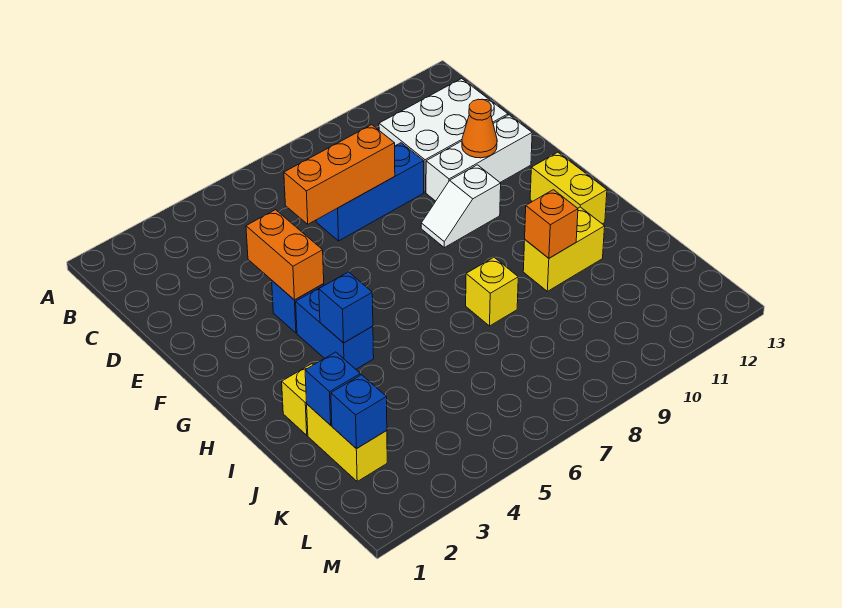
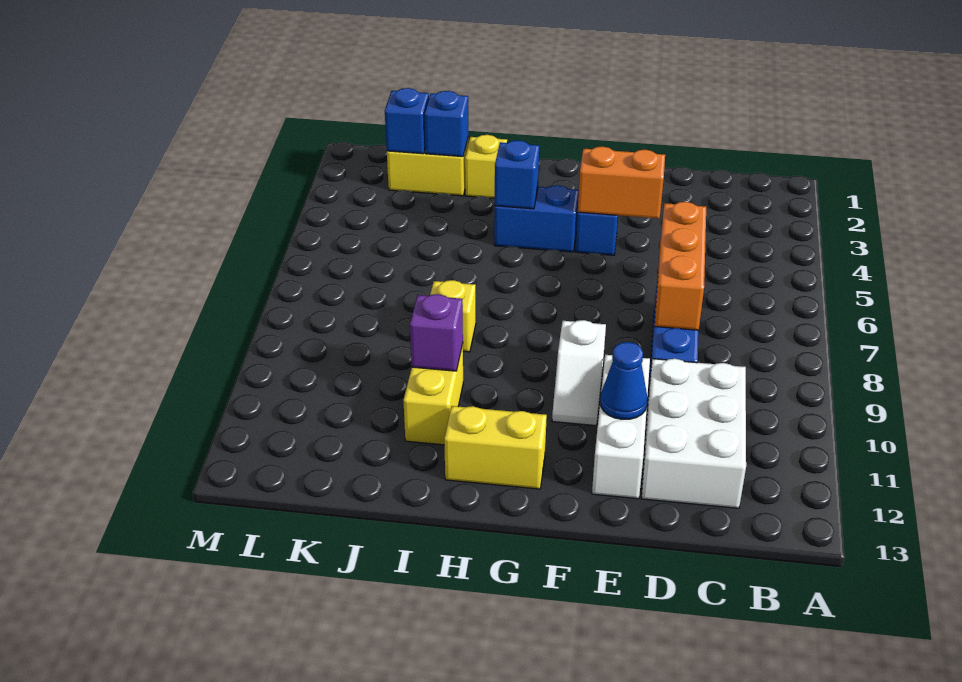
orange cone E11 level 2 -> blue cone E11 level 2
white slope F9:F10 level 1 top 10 -> white slope F9:F10 level 1 top 9
orange brick I10 level 2 -> purple brick I10 level 2

